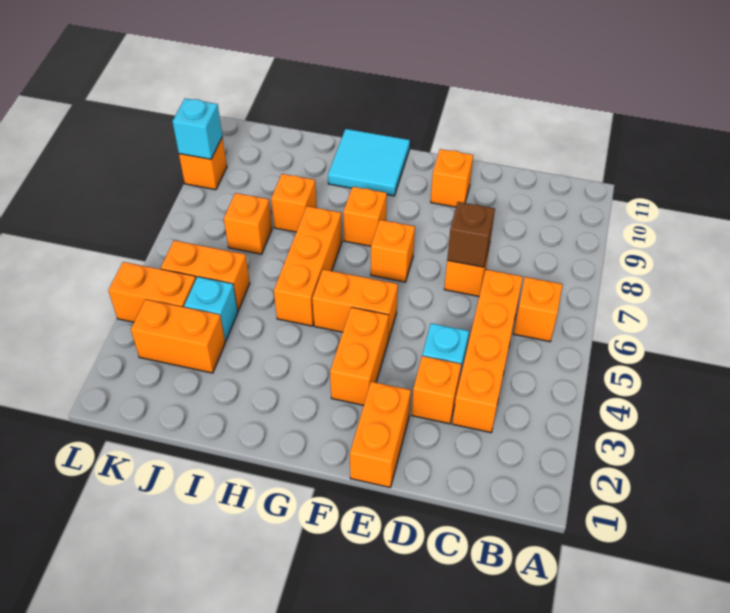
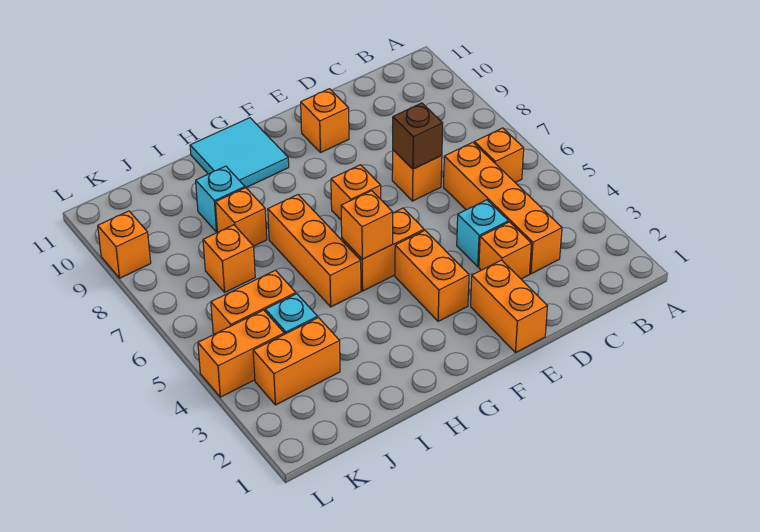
orange brick G8 level 1 -> orange brick G5 level 2
cyan brick L9 level 2 -> cyan brick I9 level 1

